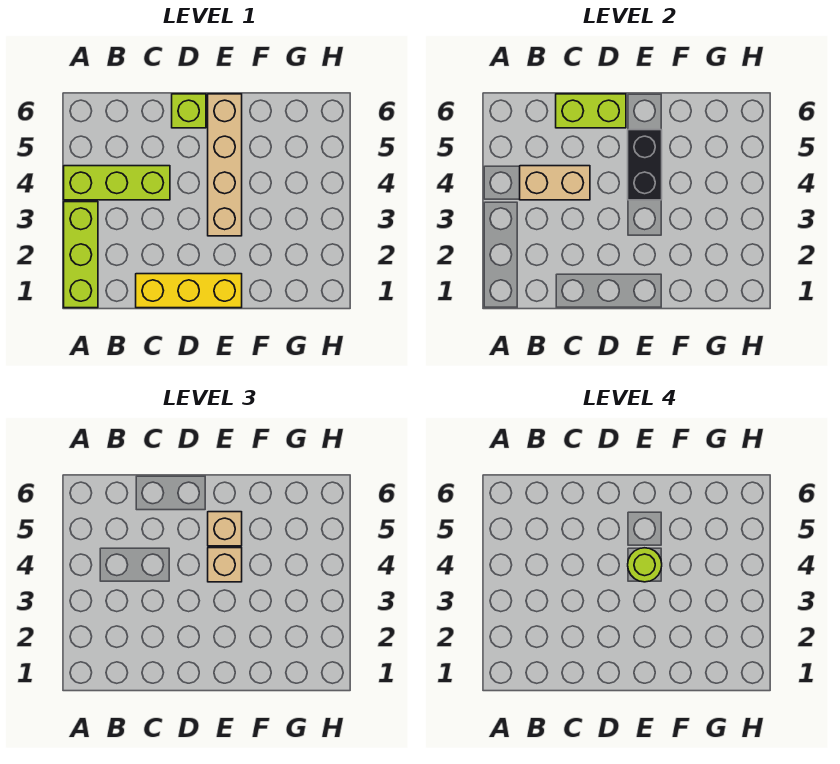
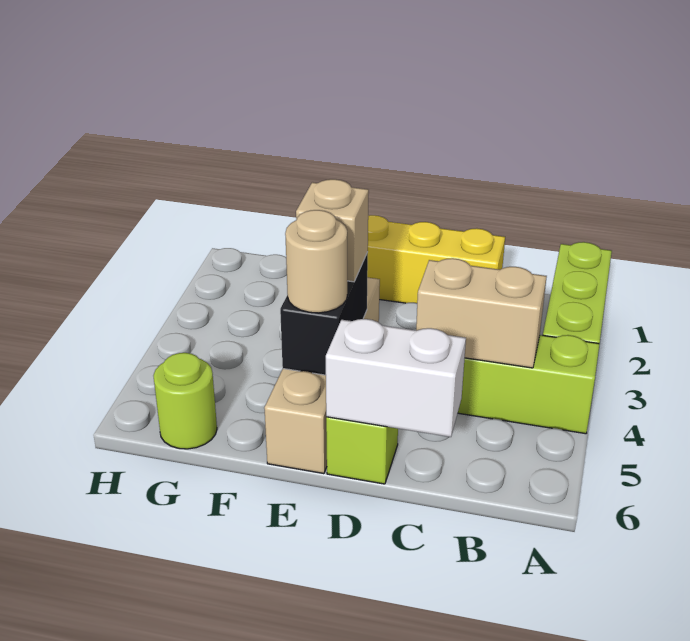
lime brick C6:D6 level 2 -> white brick C6:D6 level 2
lime round brick E4 level 4 -> lime round brick G6 level 1
tan brick E5 level 3 -> tan round brick E5 level 3

